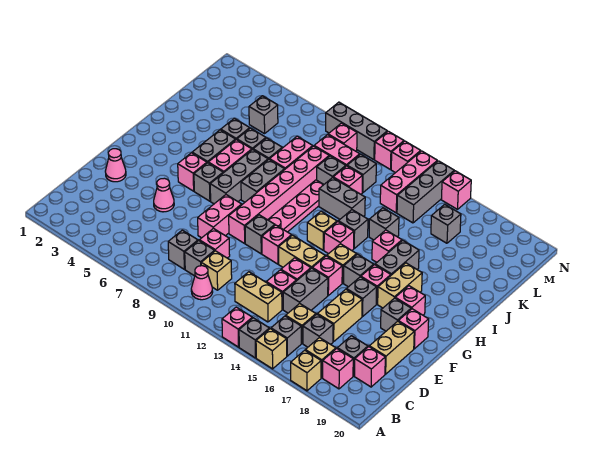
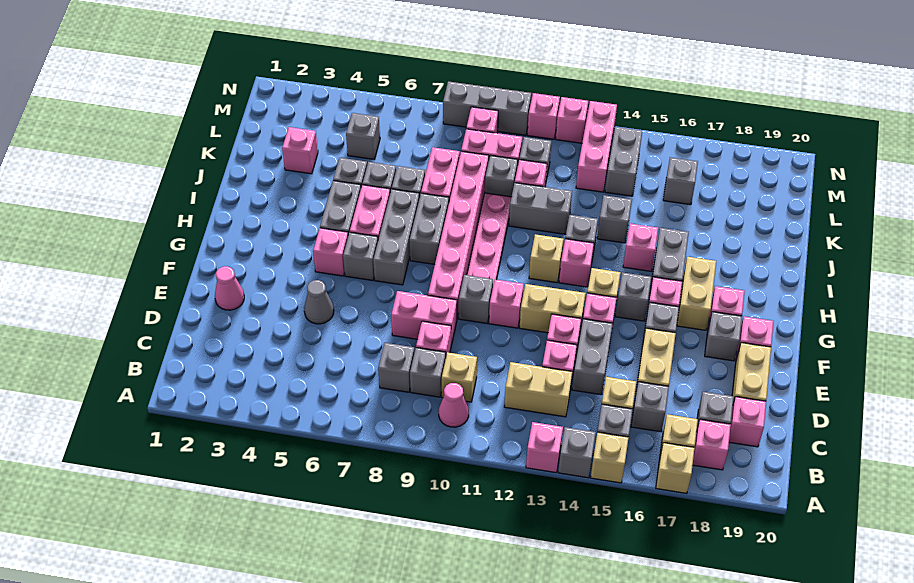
pink cone E5 level 1 -> grey cone E5 level 1
pink brick E8:F8 level 1 -> pink brick E8:E9 level 1
grey brick L14:N14 level 1 -> grey brick L14:M14 level 1
pink brick N15 level 1 -> pink brick K3 level 1

